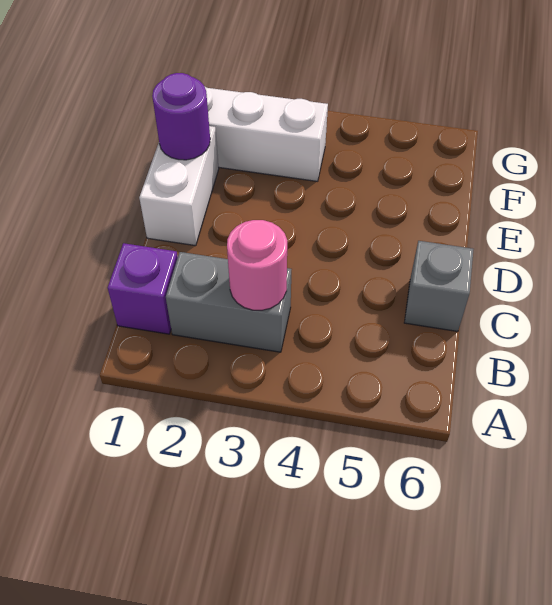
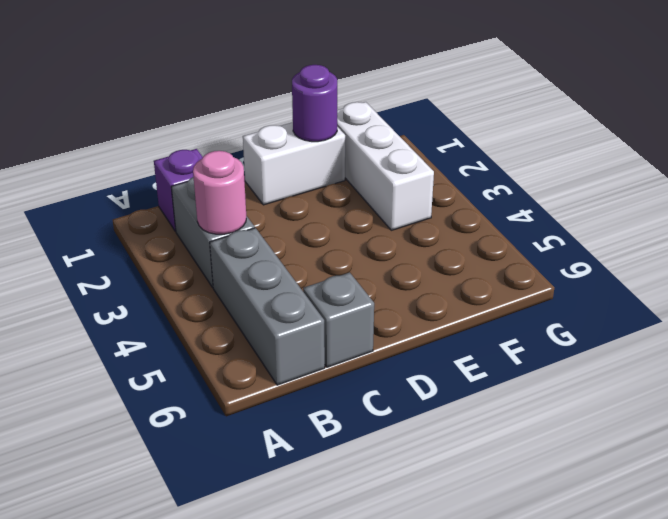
none -> grey brick B4:B6 level 1

